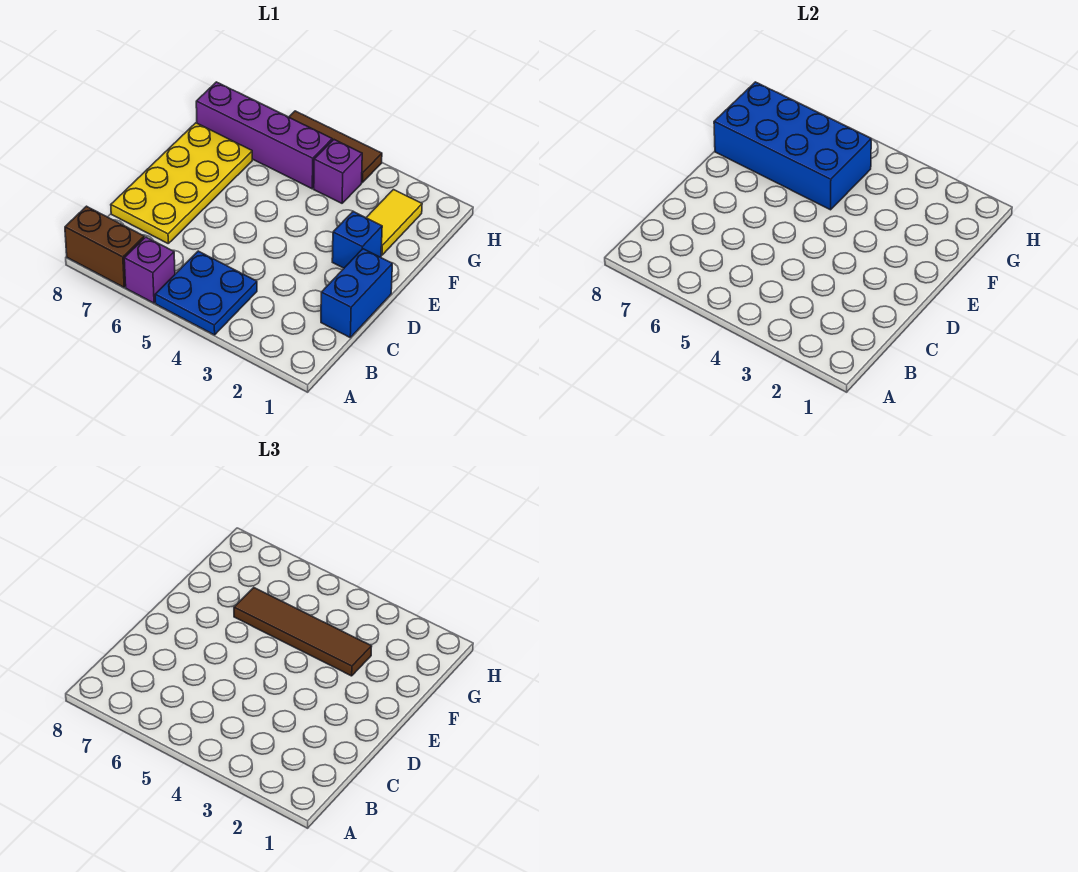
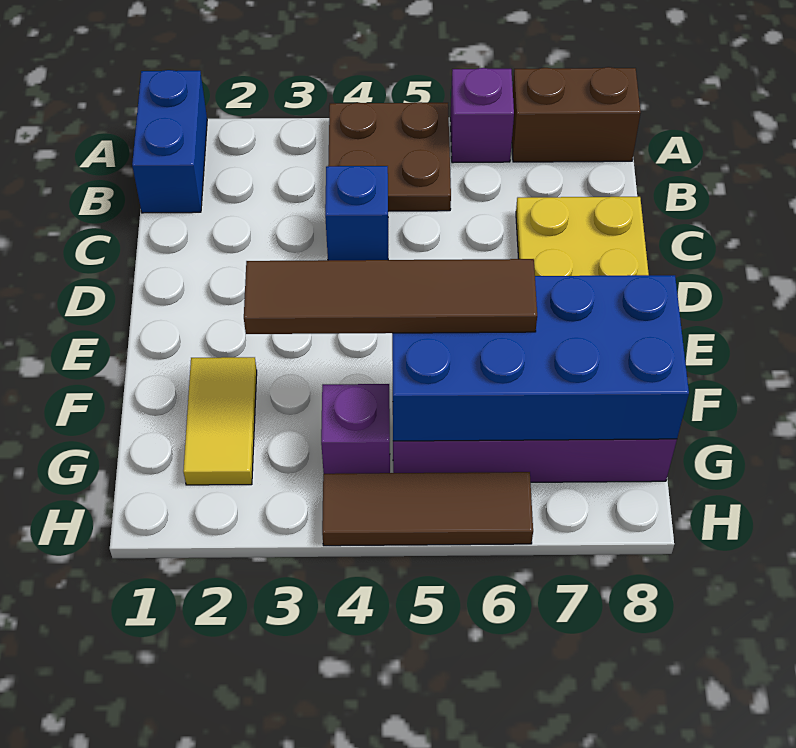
blue plate A4:B5 level 1 -> brown plate A4:B5 level 1
blue brick C1:D1 level 1 -> blue brick A1:B1 level 1
blue brick E2 level 1 -> blue brick C4 level 1

